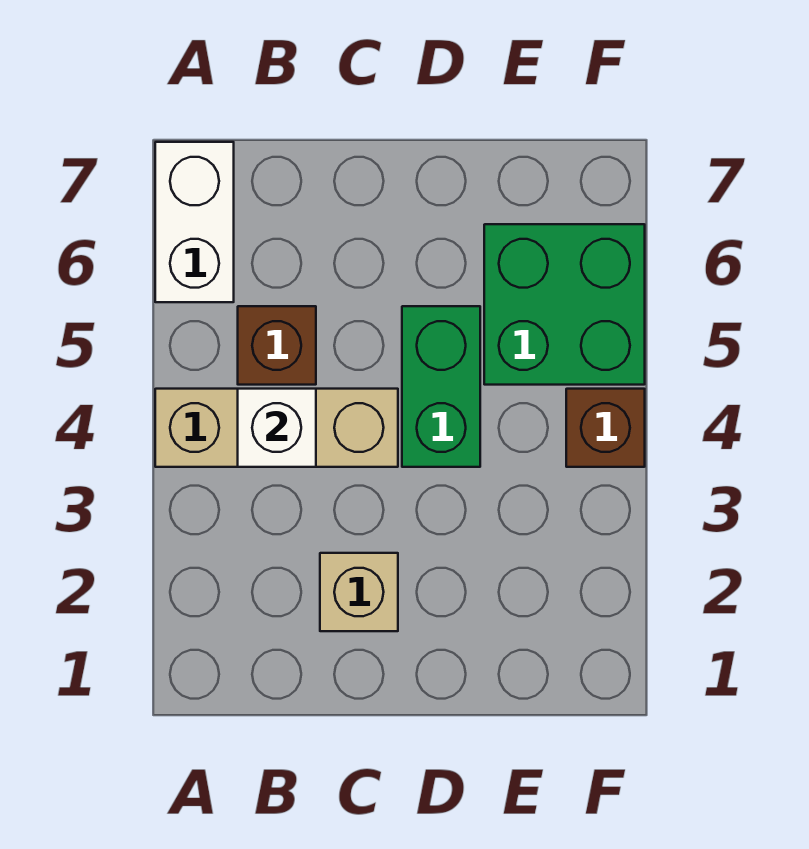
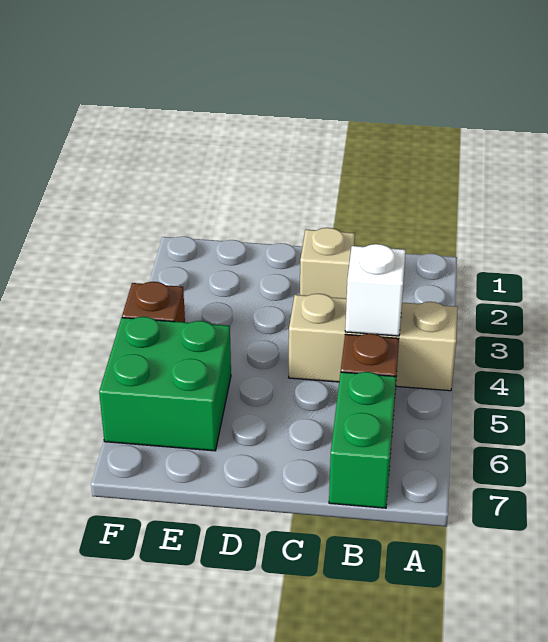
white brick A6:A7 level 1 -> none
green brick D4:D5 level 1 -> green brick B6:B7 level 1

